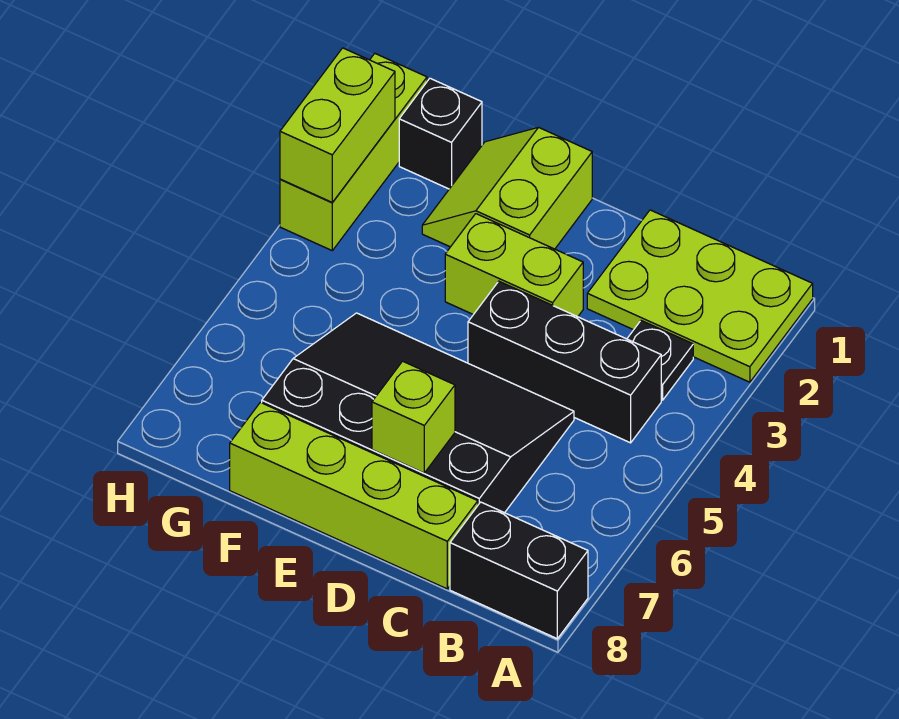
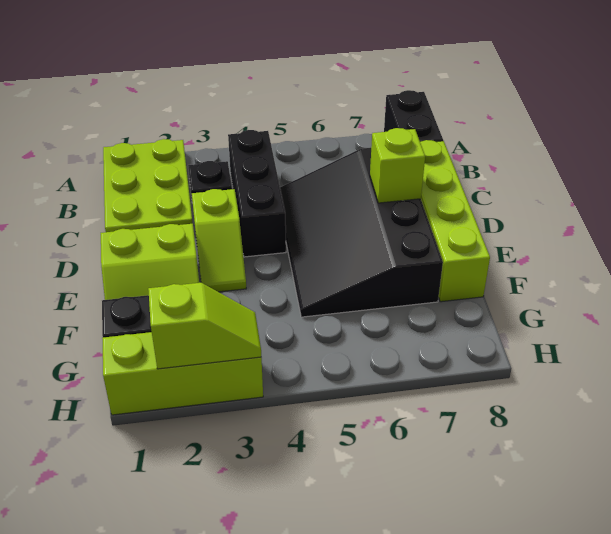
lime brick D3:E3 level 1 -> lime slope D3:E3 level 1 top D
lime brick H2:H3 level 2 -> lime slope H2:H3 level 2 top 2

